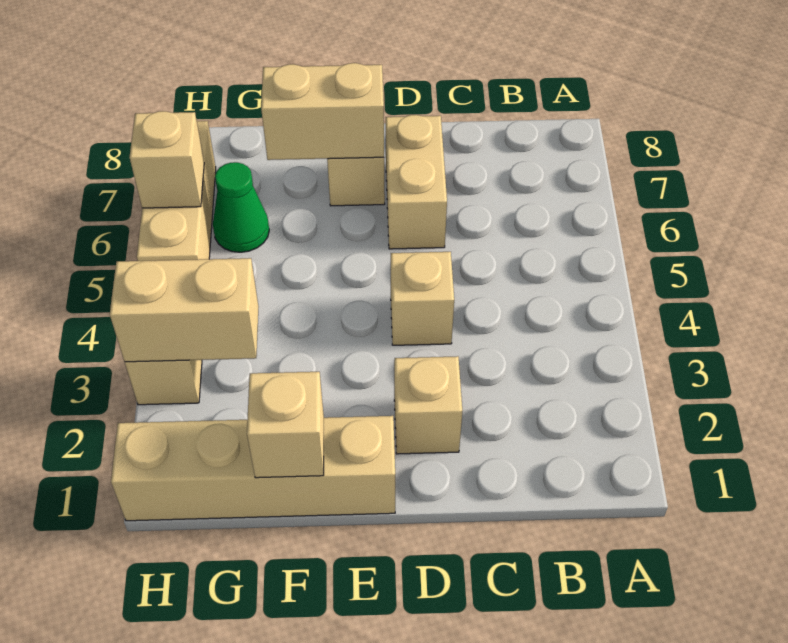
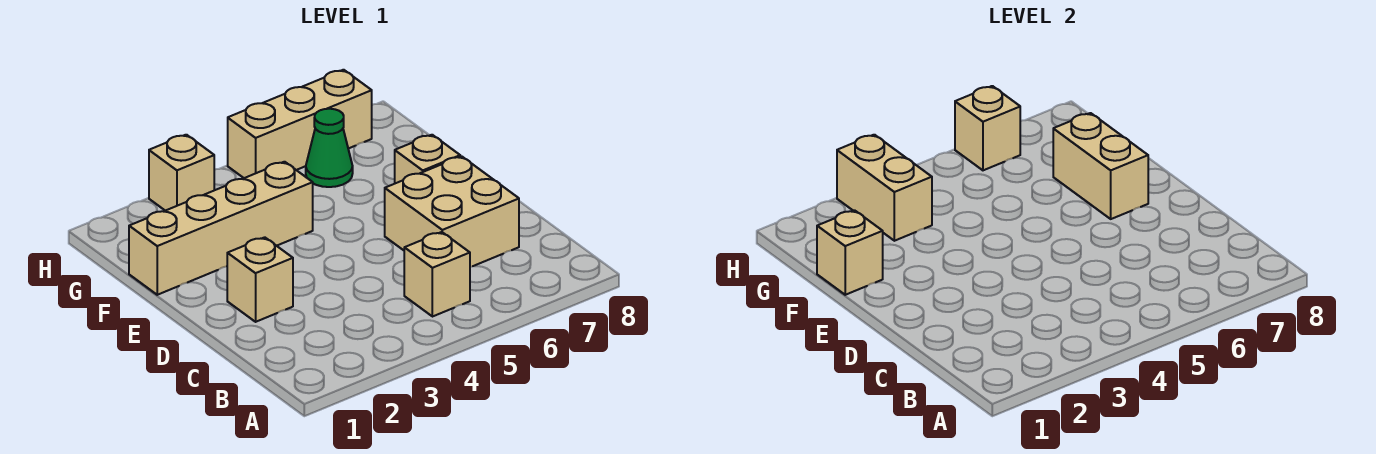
tan brick D4 level 1 -> tan brick B5 level 1
tan brick D6:D7 level 1 -> tan brick C6:D7 level 1
tan brick E1:H1 level 1 -> tan brick F1:F4 level 1

